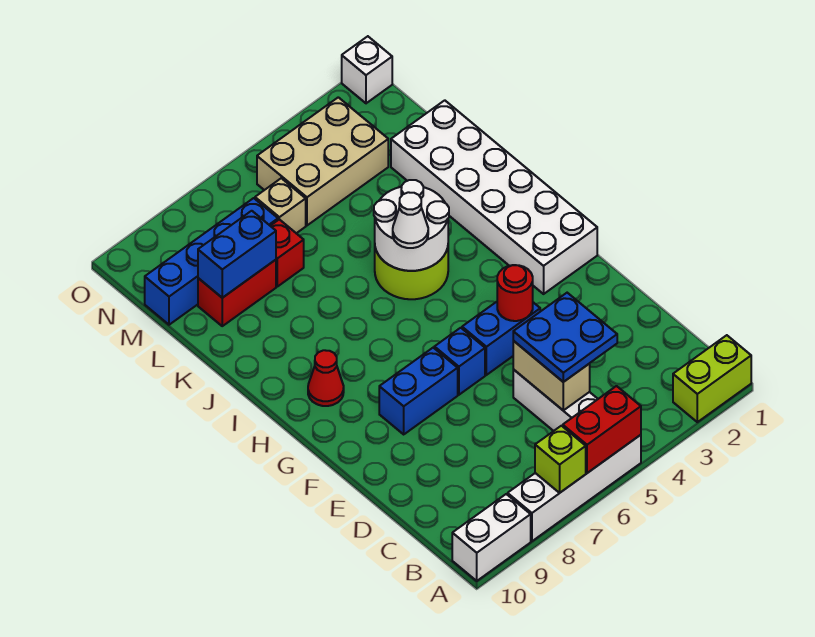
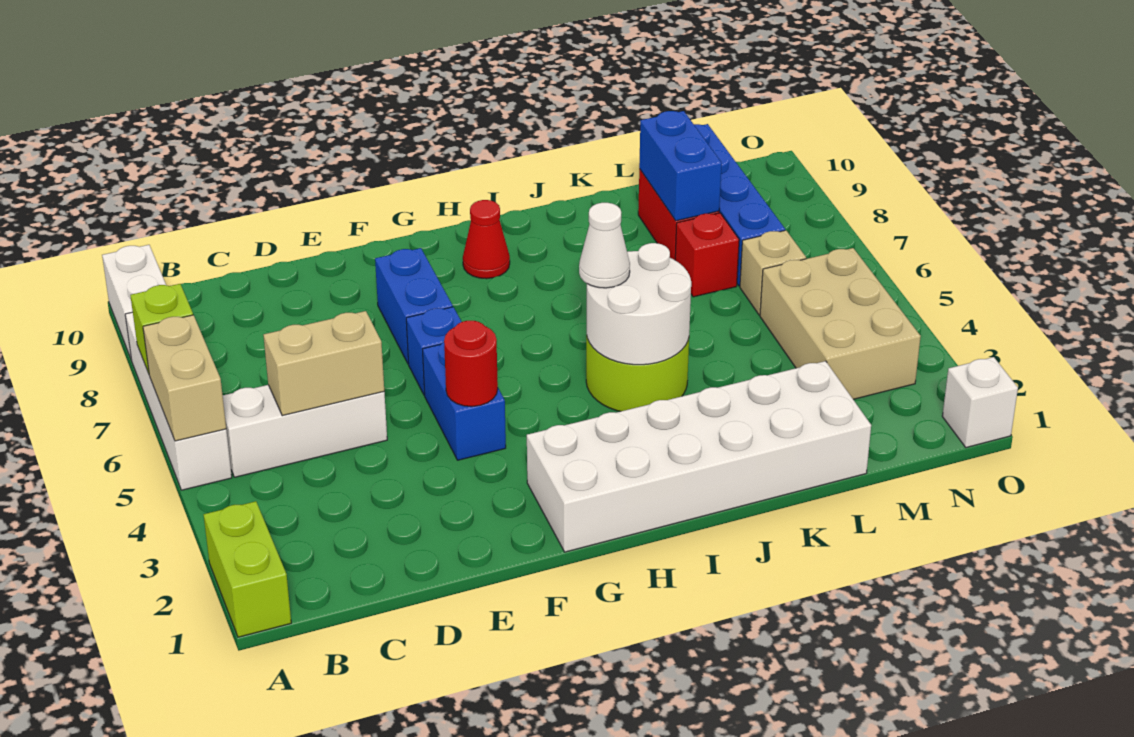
red brick A5:A6 level 2 -> tan brick A5:A6 level 2
blue plate C4:D5 level 3 -> none

